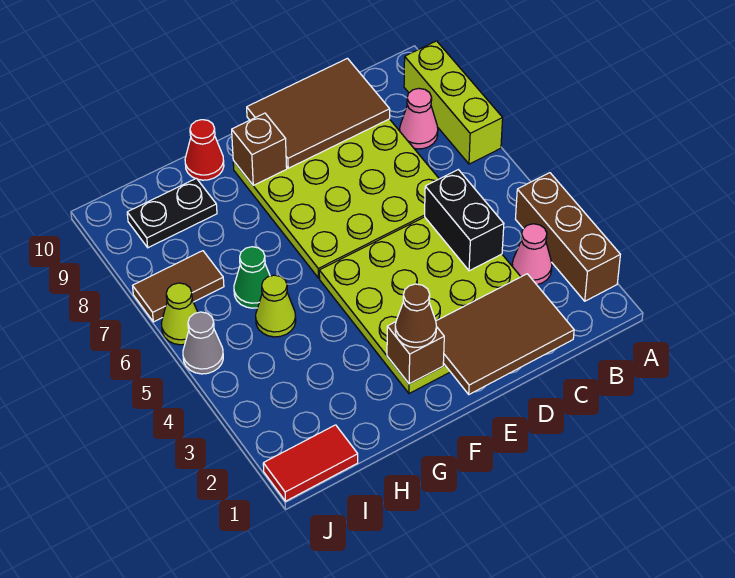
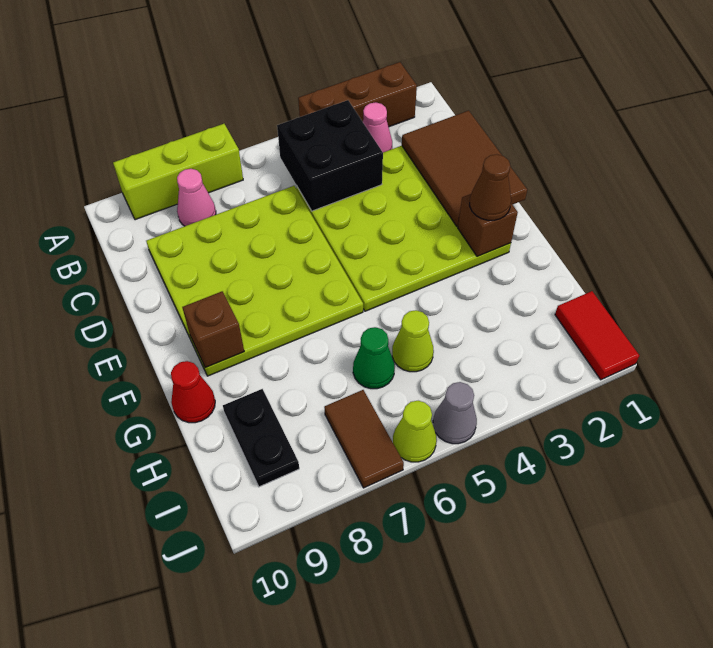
black brick C4:C5 level 2 -> black brick B4:C5 level 2
brown tile C9:E10 level 2 -> none

